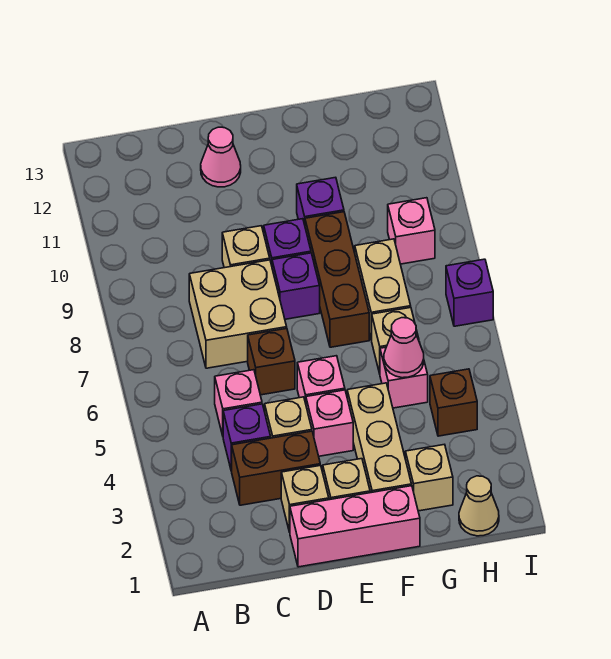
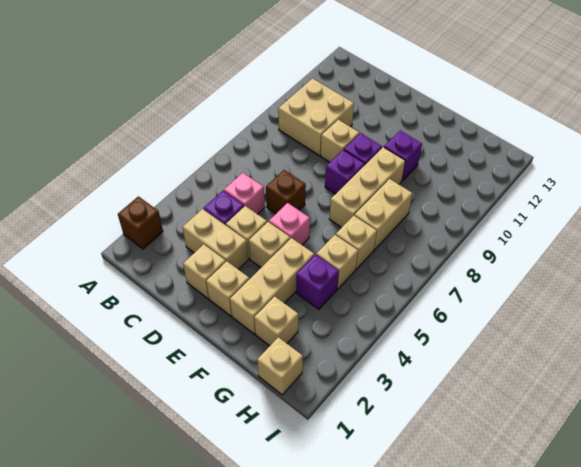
brown brick C3:D3 level 1 -> tan brick C3:D3 level 1
tan brick C7:D8 level 1 -> tan brick B9:C10 level 1
pink brick D1:F1 level 1 -> none
pink cone D12 level 1 -> none
pink brick E4 level 1 -> tan brick E4 level 1
brown brick F7:F9 level 1 -> tan brick F7:F9 level 1
pink brick G5 level 1 -> tan brick G5 level 1
pink cone G5 level 2 -> none
tan cone H1 level 1 -> tan brick H1 level 1
brown brick H4 level 1 -> brown brick A2 level 1
pink brick H9 level 1 -> none
purple brick I7 level 1 -> purple brick G4 level 1

